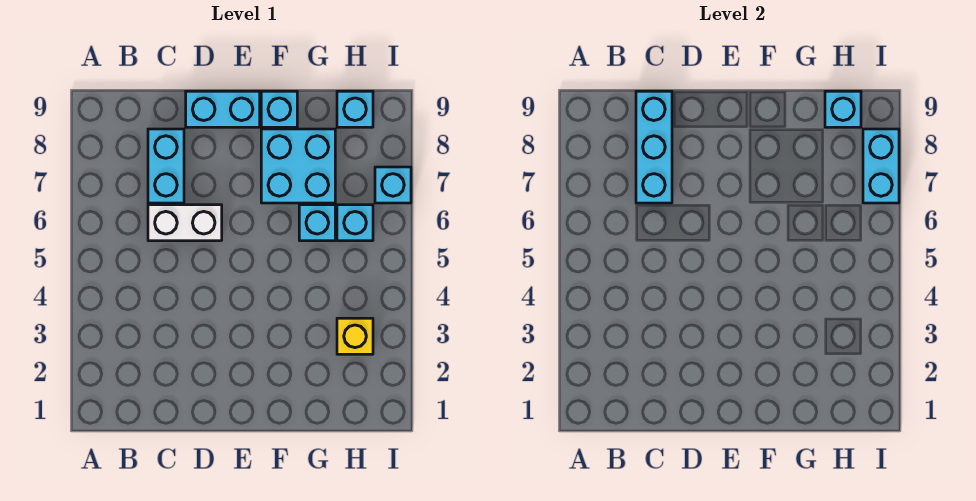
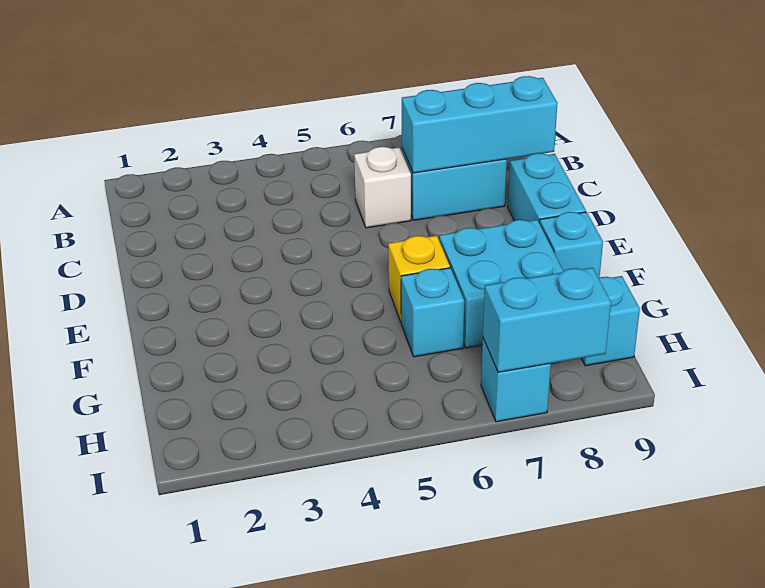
white brick C6:D6 level 1 -> white brick C6 level 1
yellow brick H3 level 1 -> yellow brick F6 level 1
cyan brick H6 level 1 -> none
cyan brick H9 level 2 -> none

